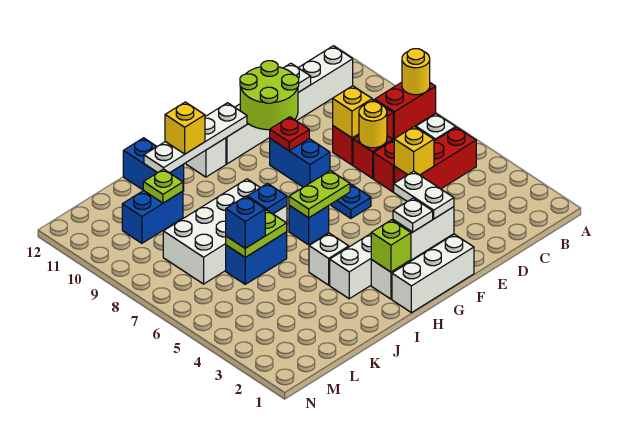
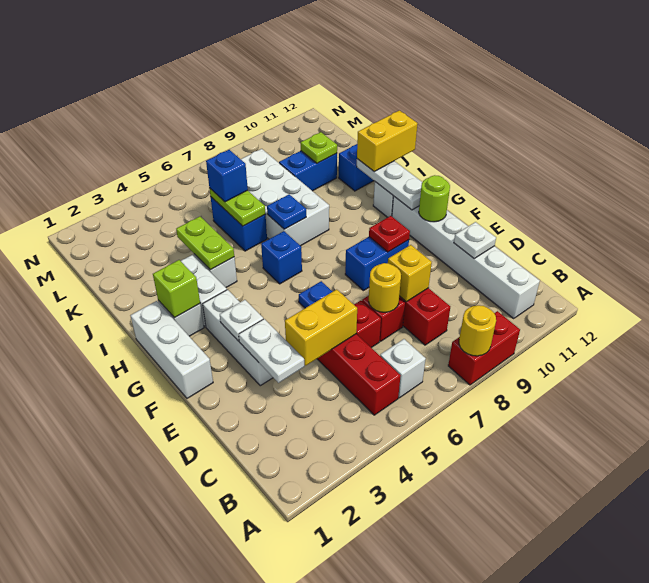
red brick A8:B8 level 1 -> red brick A8:A9 level 1
yellow brick D5 level 2 -> yellow brick D4:D5 level 2
white plate E3:E4 level 2 -> white plate D3:E3 level 2
lime round brick E10:F11 level 2 -> lime round brick F11 level 2
lime plate G6:H6 level 2 -> lime plate I4:J4 level 2
white plate G11:J11 level 2 -> white plate G11:I11 level 2
yellow brick I11 level 3 -> yellow brick I11:I12 level 3
blue brick K10:L10 level 1 -> blue brick K9:K10 level 1

